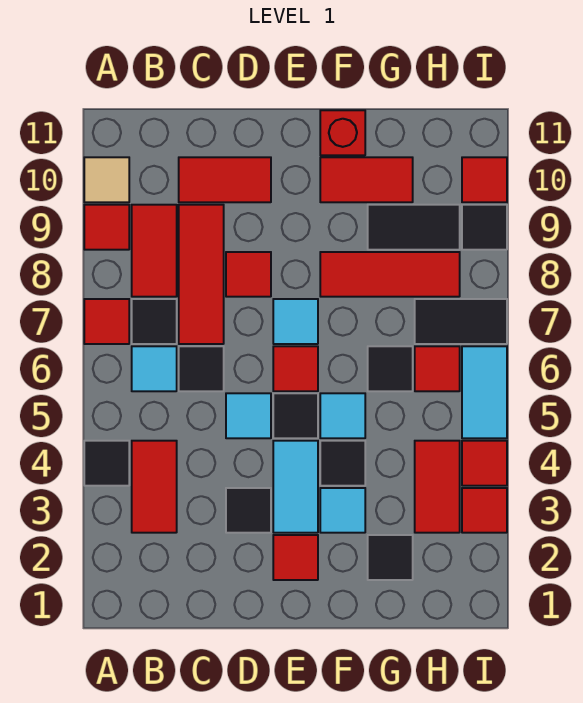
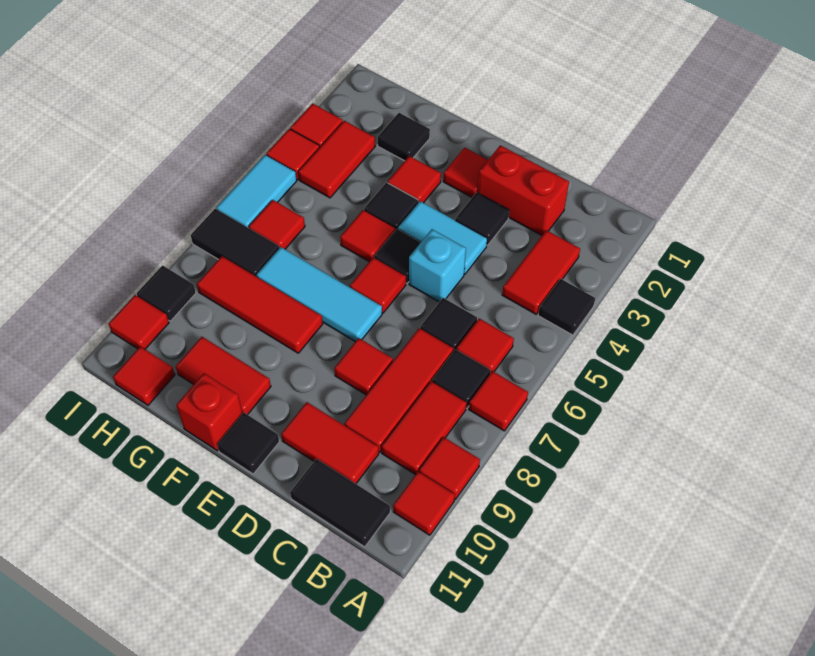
tan tile A10 level 1 -> red tile A10 level 1
cyan tile B6 level 1 -> red tile B6 level 1
none -> red brick C2:D2 level 1
cyan tile D5 level 1 -> cyan brick D5 level 1
cyan tile E3:E4 level 1 -> cyan tile D4:E4 level 1
cyan tile E7 level 1 -> cyan tile E7:G7 level 1
cyan tile F3 level 1 -> red tile F3 level 1
cyan tile F5 level 1 -> red tile F5 level 1
black tile G6 level 1 -> black tile E11 level 1
black tile G9:H9 level 1 -> black tile B11:C11 level 1
none -> red tile H11 level 1

